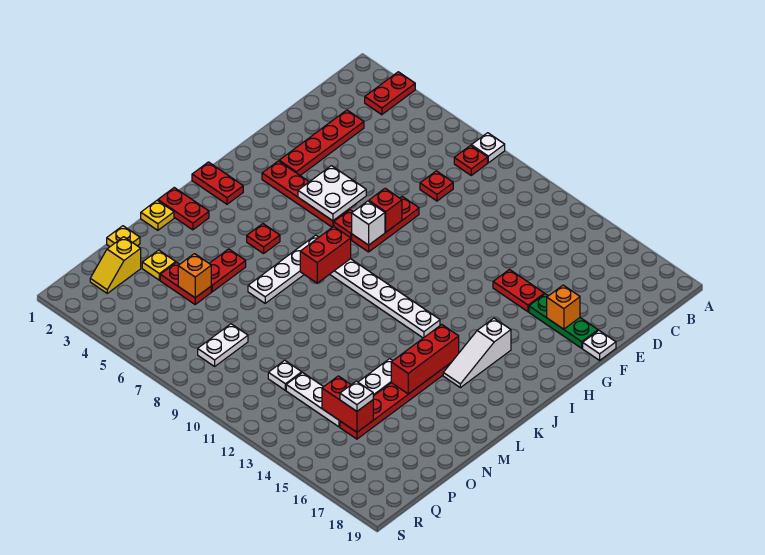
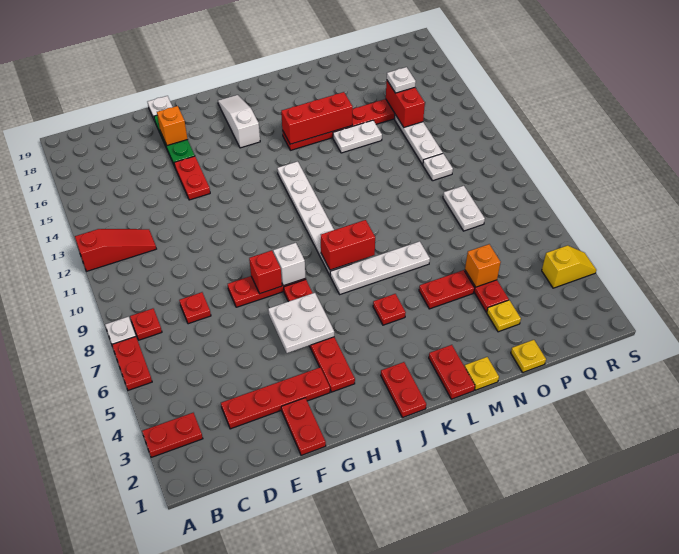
none -> red plate A6:A7 level 1
none -> red slope A12:C12 level 1 top A
none -> red plate F1:F2 level 1
white slope I16:K16 level 1 top I -> white slope I16:I18 level 1 top 16
yellow slope P2:Q2 level 1 top P -> yellow slope R4:S4 level 1 top R
white plate P8:Q8 level 1 -> white plate P8:P9 level 1

